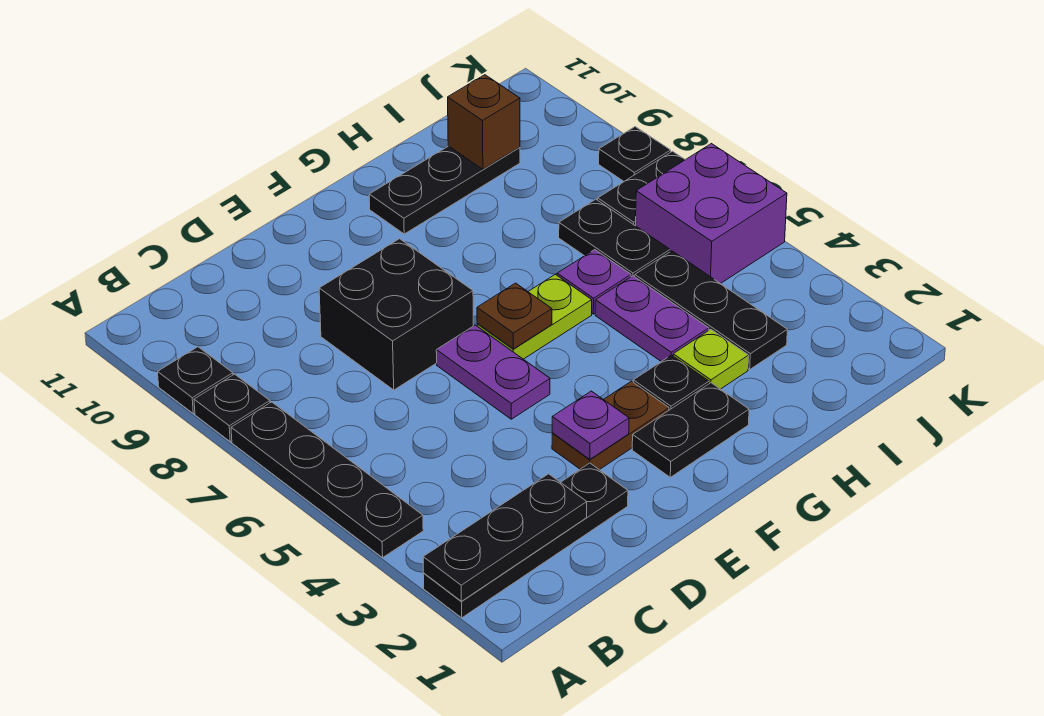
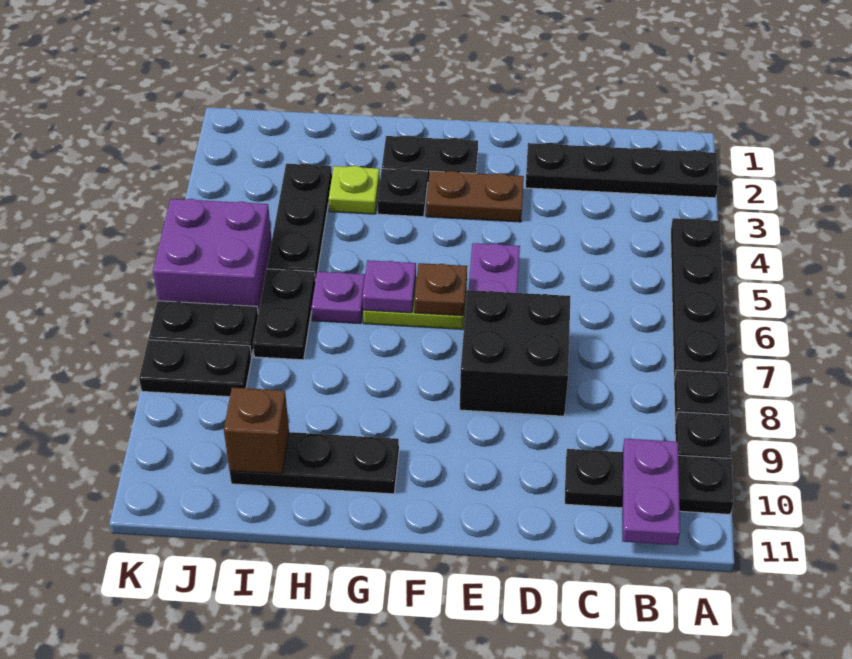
black plate A2:C2 level 2 -> black plate A10:C10 level 1
purple plate E3 level 2 -> purple plate G6 level 2
purple plate H4:H5 level 1 -> purple plate B10:B11 level 2
black plate K8 level 1 -> black plate J8:K8 level 1

